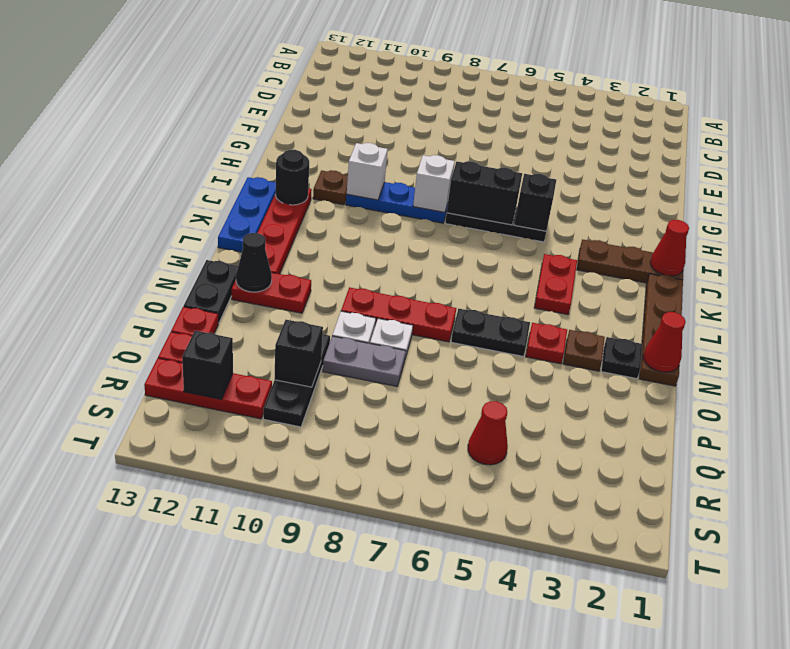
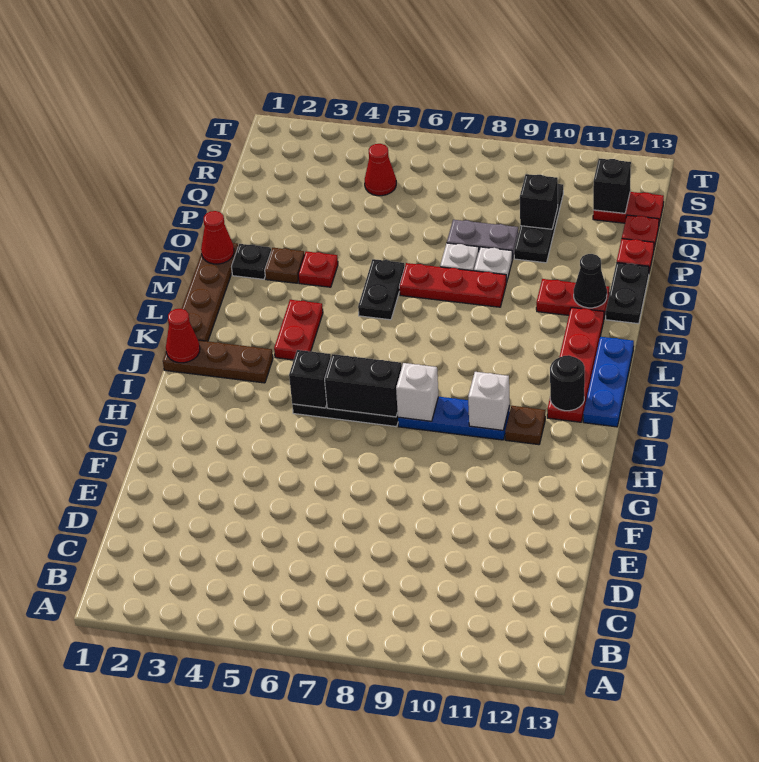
black plate N5:N6 level 1 -> black plate M6:N6 level 1
red plate R11:R13 level 1 -> red plate R12:R13 level 1

